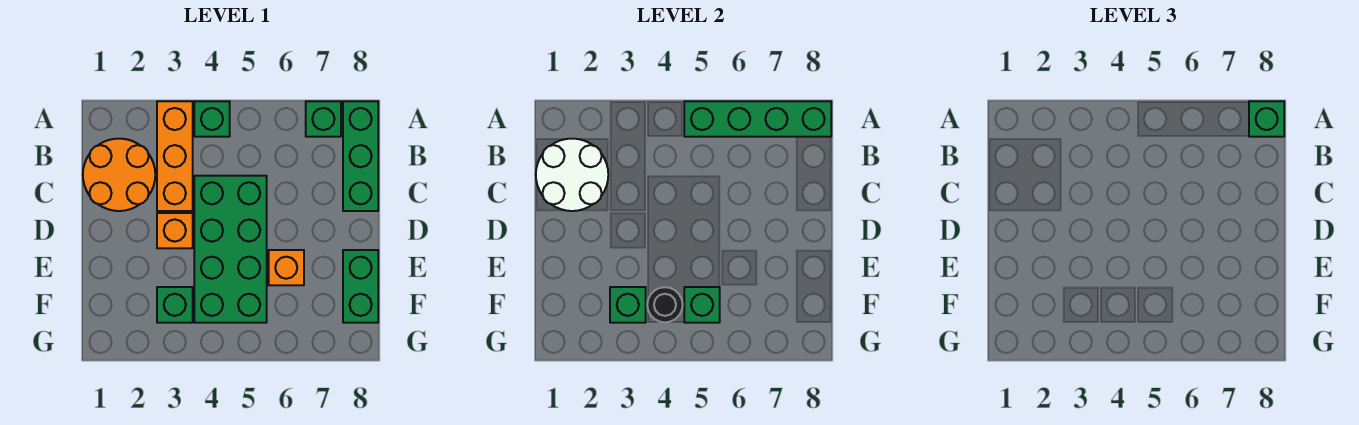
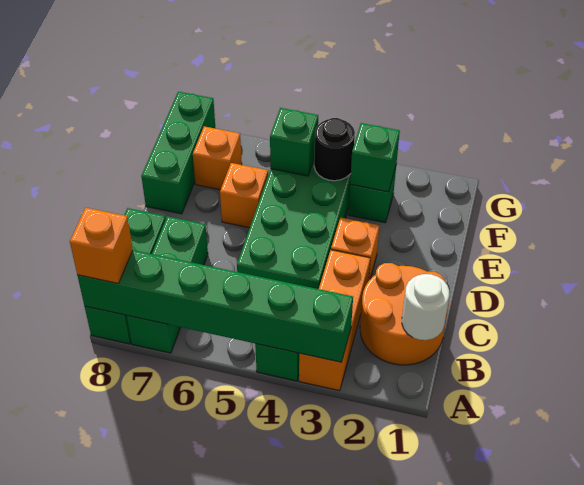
green brick A5:A8 level 2 -> green brick A3:A8 level 2
green brick A7 level 1 -> green brick A7:C7 level 1
green brick A8 level 3 -> orange brick A8 level 3
white round brick B1:C2 level 2 -> white round brick B1 level 2
green brick E8:F8 level 1 -> green brick E8:G8 level 1
none -> orange brick F7 level 1

